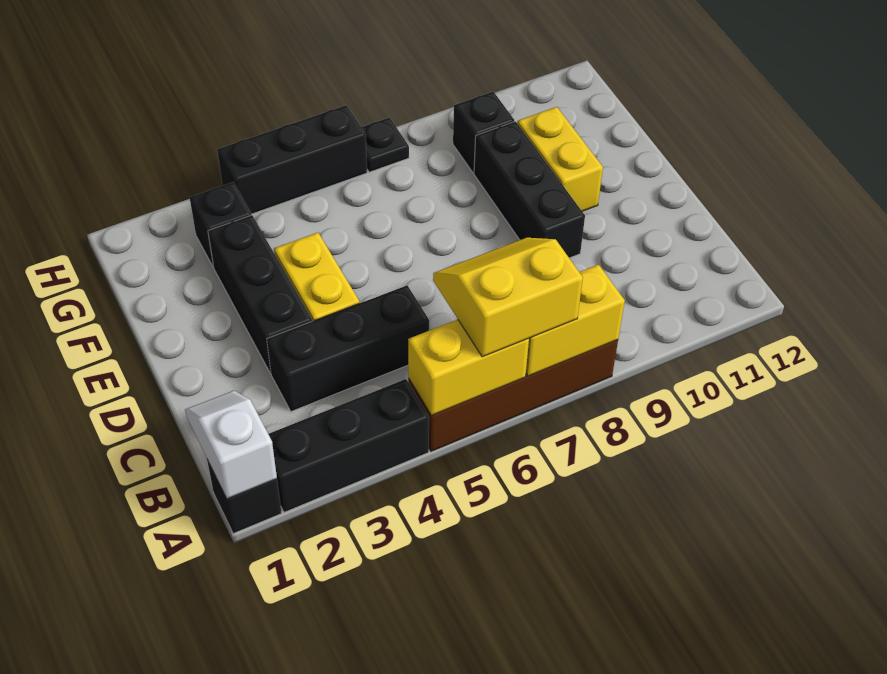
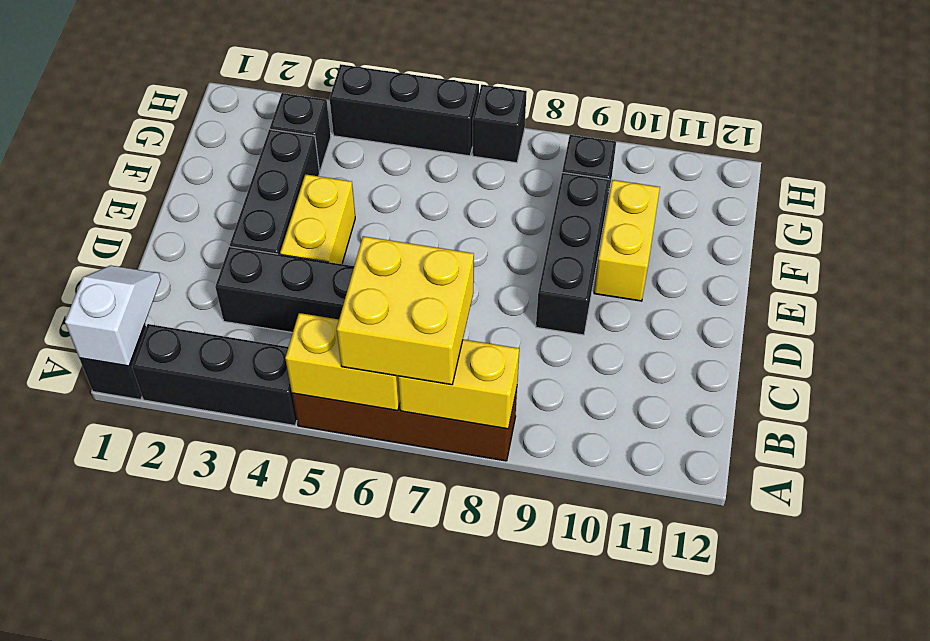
yellow slope A6:B7 level 3 top A -> yellow brick A6:B7 level 3
black plate H7 level 1 -> black brick H7 level 1

